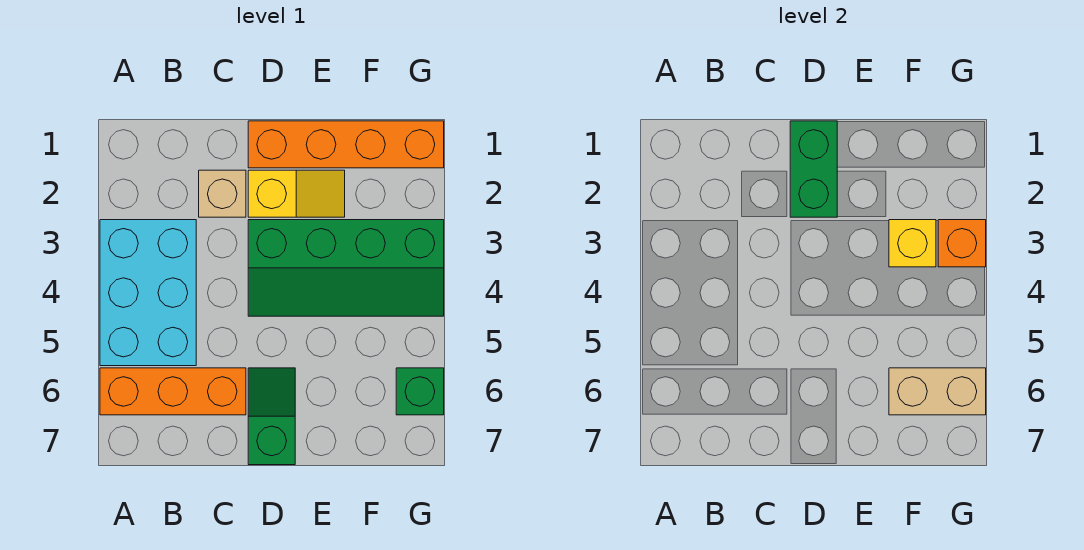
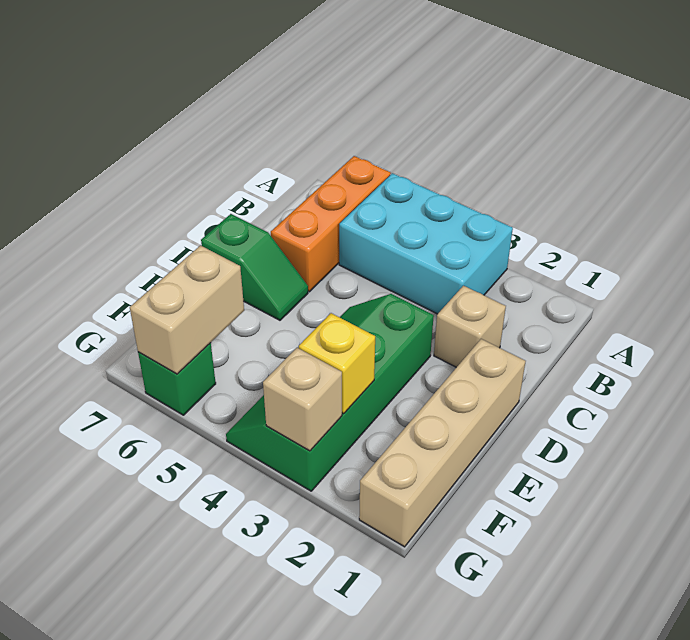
orange brick D1:G1 level 1 -> tan brick D1:G1 level 1
green brick D1:D2 level 2 -> none
yellow slope D2:E2 level 1 top D -> none
orange brick G3 level 2 -> tan brick G3 level 2

